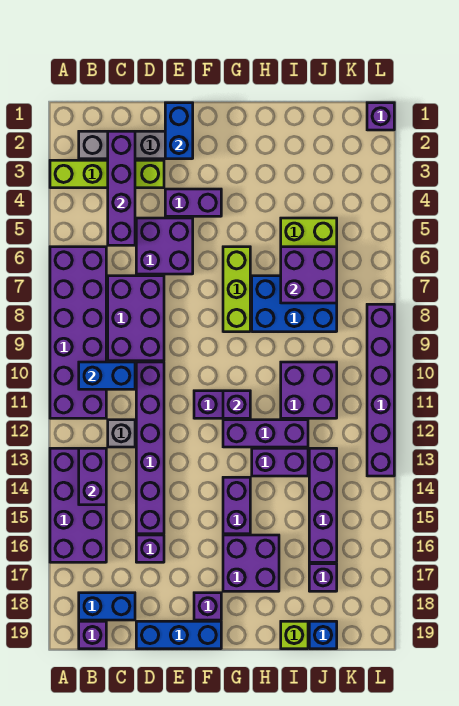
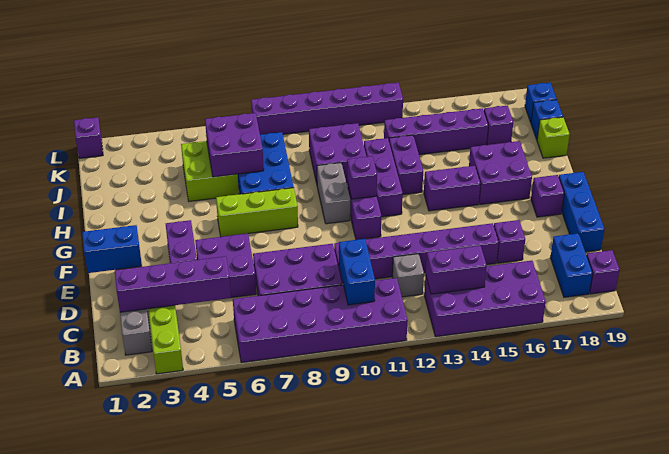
none -> grey brick G10:H10 level 1
none -> blue brick K19 level 1

